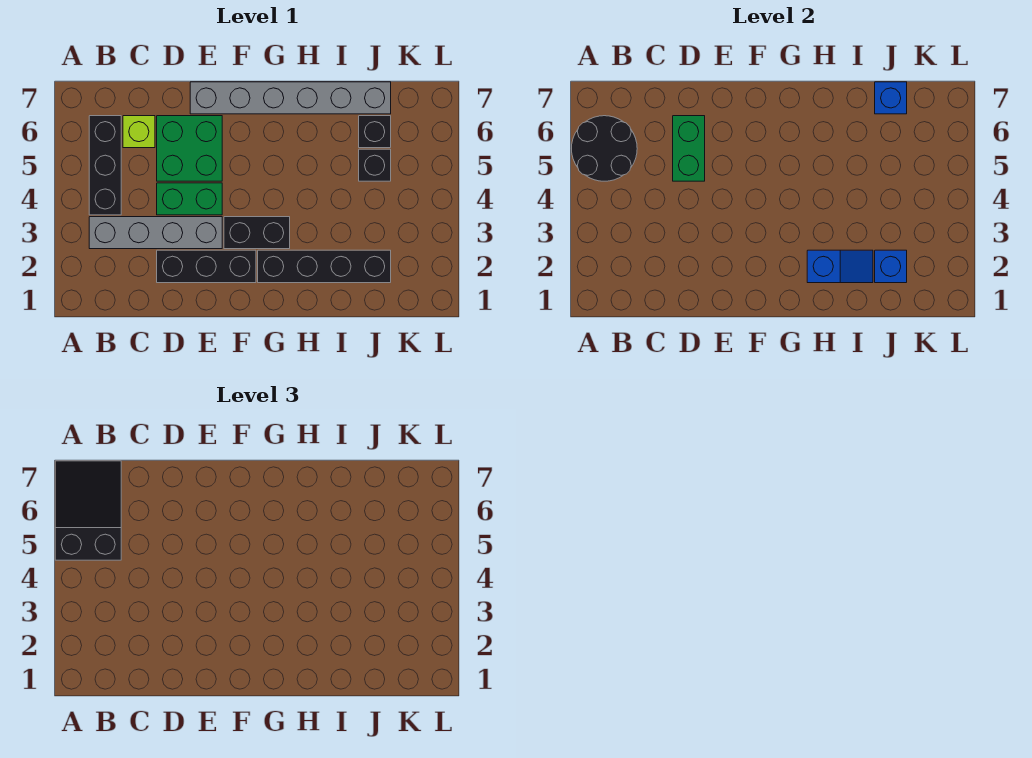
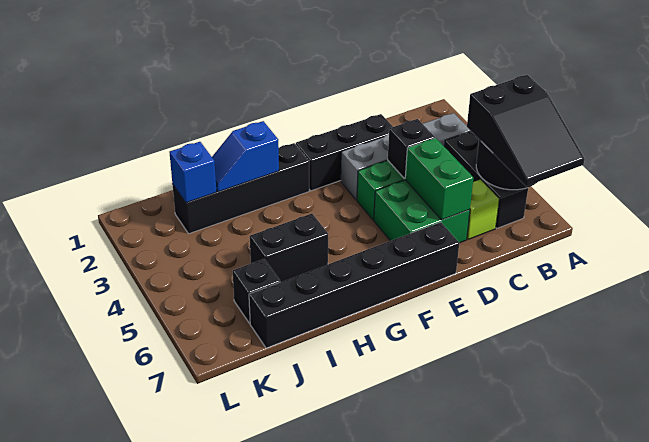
grey brick E7:J7 level 1 -> black brick E7:J7 level 1
black brick F3:G3 level 1 -> black brick H5:I5 level 1
black brick J5 level 1 -> black brick D4 level 2
blue brick J7 level 2 -> none

